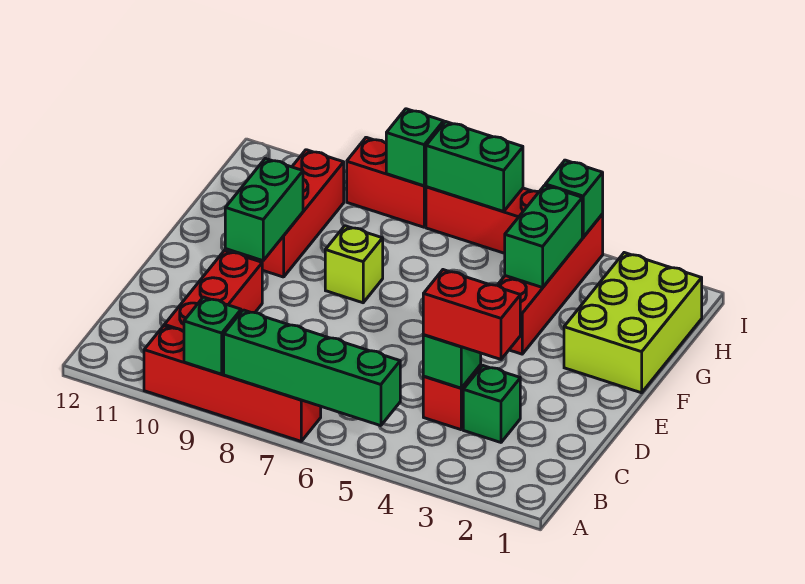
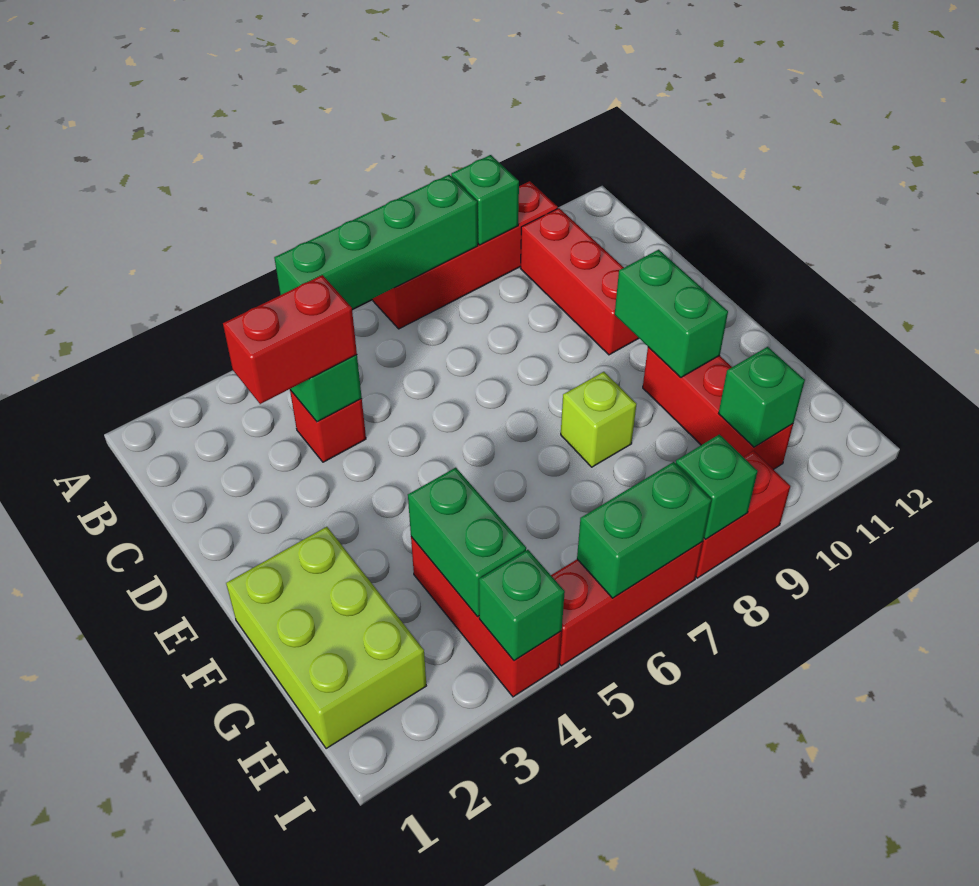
green brick C3 level 1 -> green brick H10 level 2
red brick F4:I4 level 1 -> red brick G4:I4 level 1

